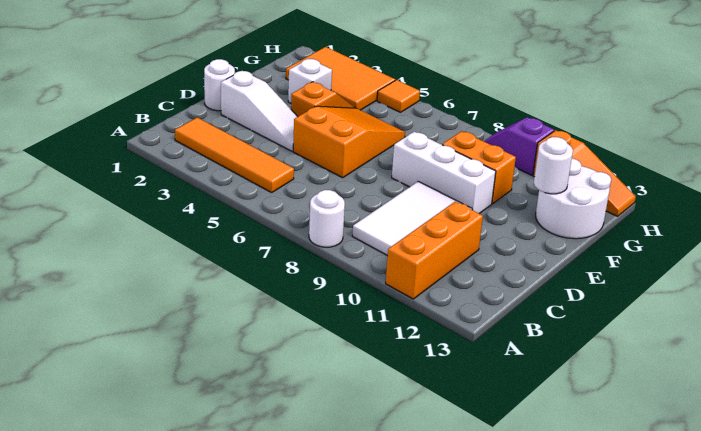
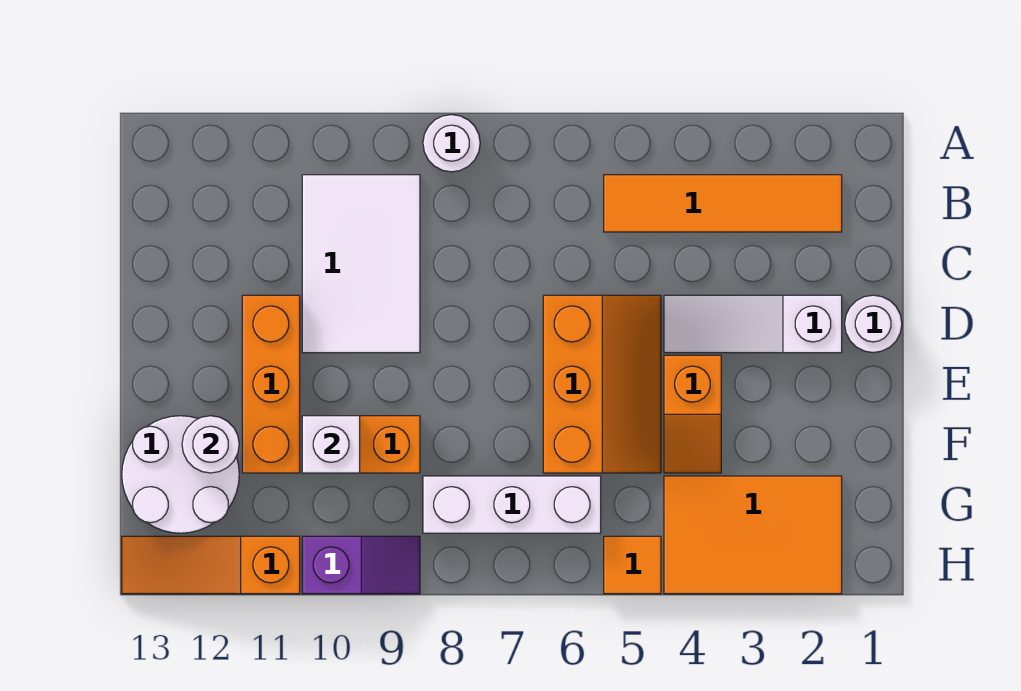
orange brick A11:C11 level 1 -> orange brick D11:F11 level 1
orange slope D5:F6 level 1 top D -> orange slope D5:F6 level 1 top 6
white brick E8:E10 level 1 -> white brick G6:G8 level 1
white brick F3 level 1 -> white brick F10 level 2

